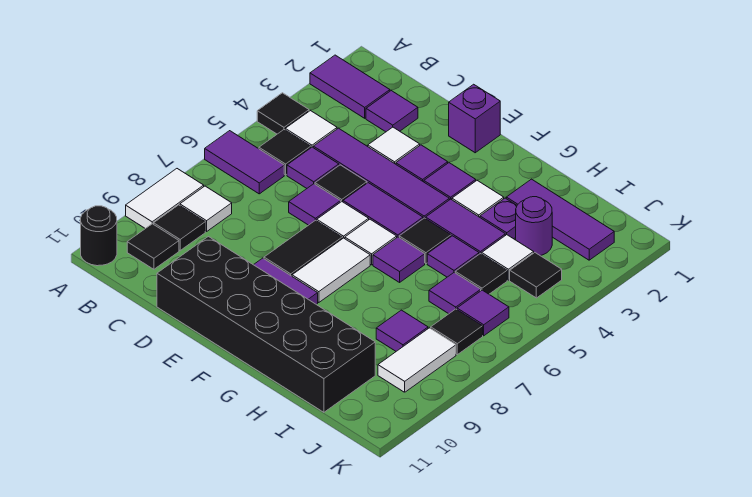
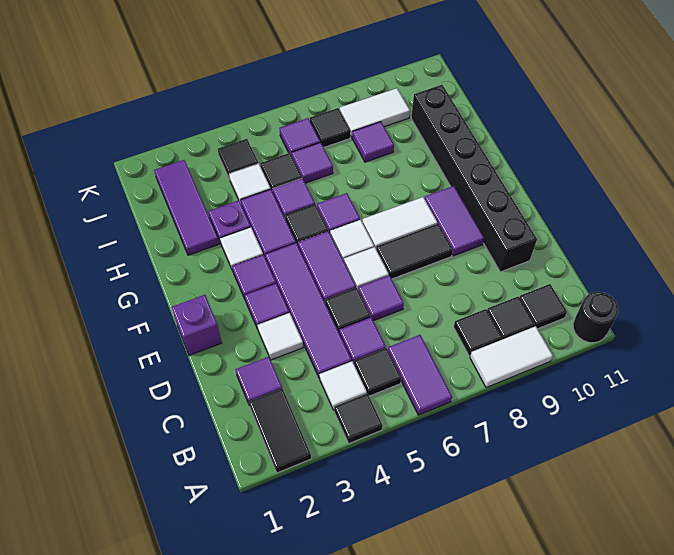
purple tile A2:B2 level 1 -> black tile A2:B2 level 1
white tile B8 level 1 -> black tile B8 level 1
black brick D10:I11 level 1 -> black brick D10:I10 level 1
purple round brick I3 level 1 -> none

